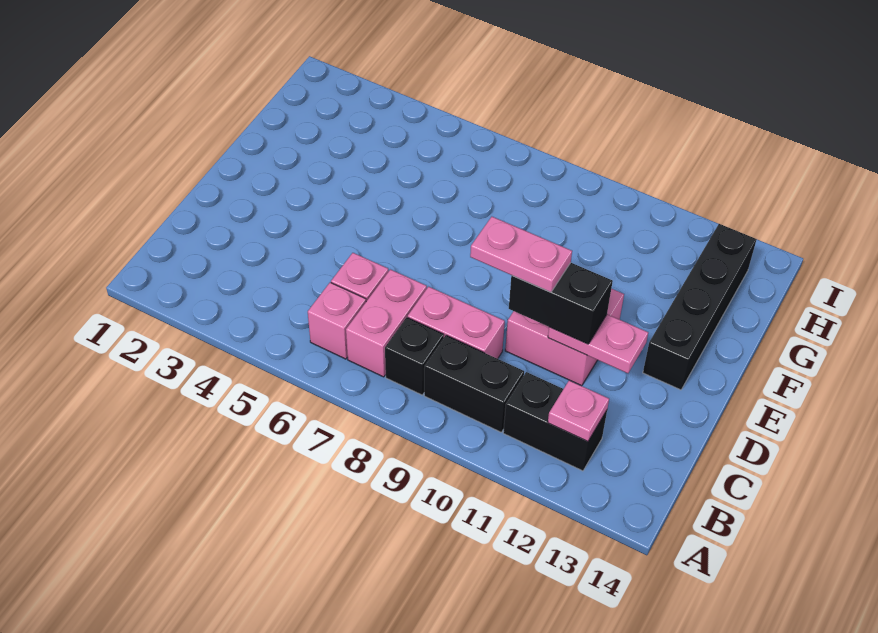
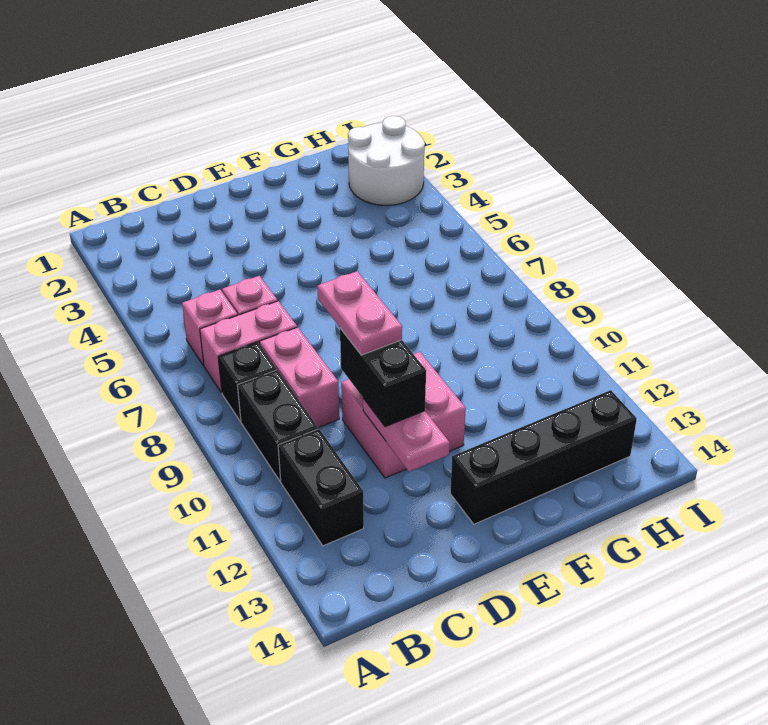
pink plate B12 level 2 -> none
none -> white round brick H2:I3 level 1

